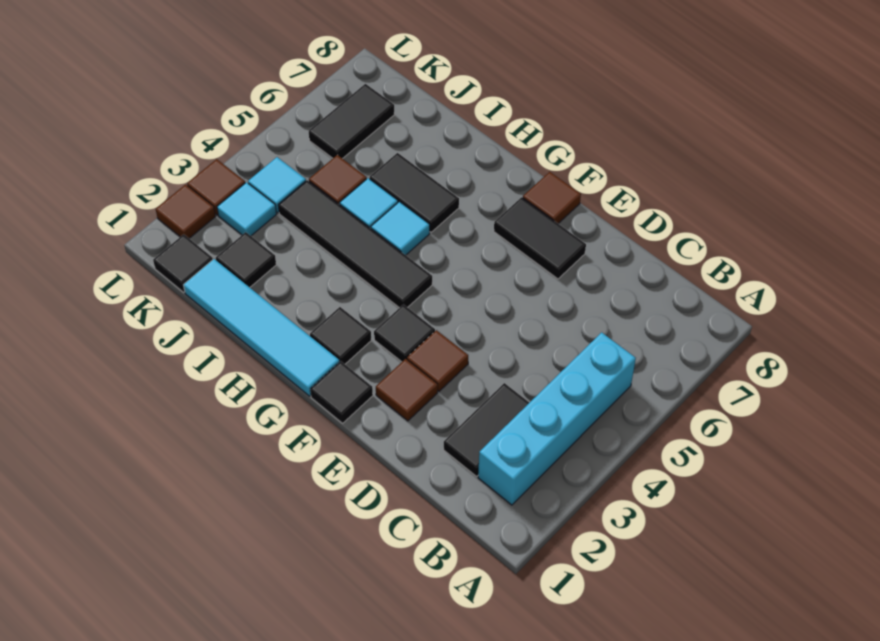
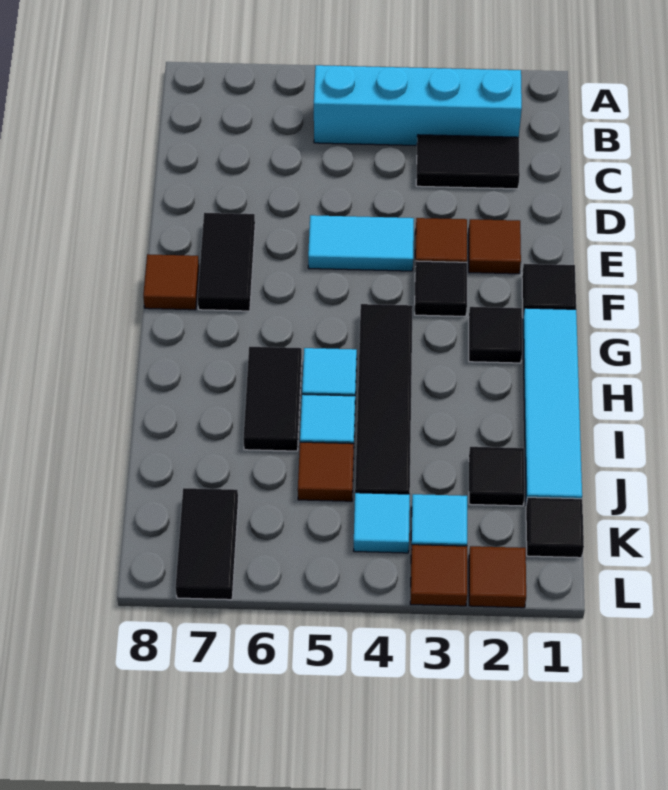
none -> cyan tile E4:E5 level 1
black tile K6:K7 level 1 -> black tile K7:L7 level 1

